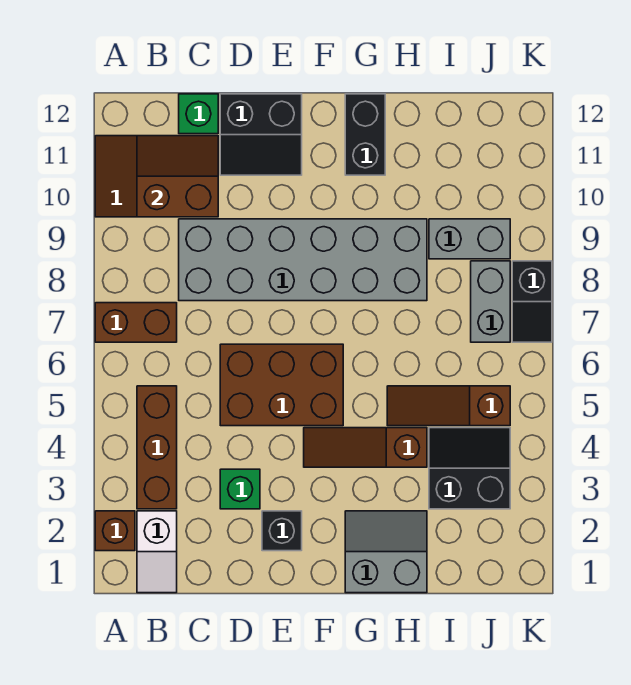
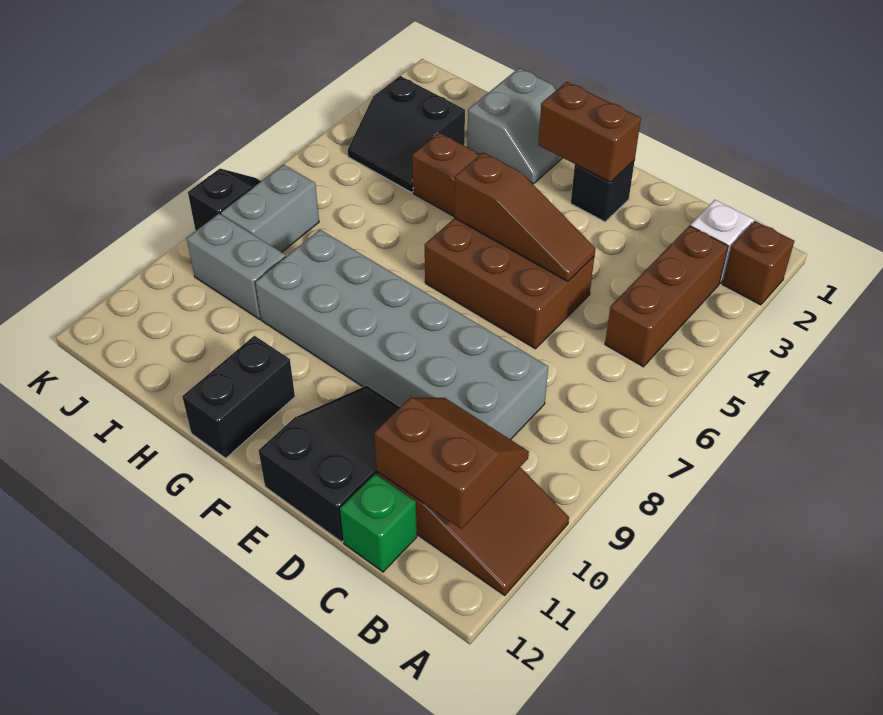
brown brick A7:B7 level 1 -> brown brick E2:F2 level 2
brown slope B10:C11 level 2 top 10 -> brown slope B10:C11 level 2 top 11
green brick D3 level 1 -> none
black slope D11:E12 level 1 top 12 -> black slope D10:E12 level 1 top 12
grey slope G1:H2 level 1 top 1 -> grey slope G1:H2 level 1 top H
brown slope H5:J5 level 1 top J -> brown slope D5:F5 level 2 top F

